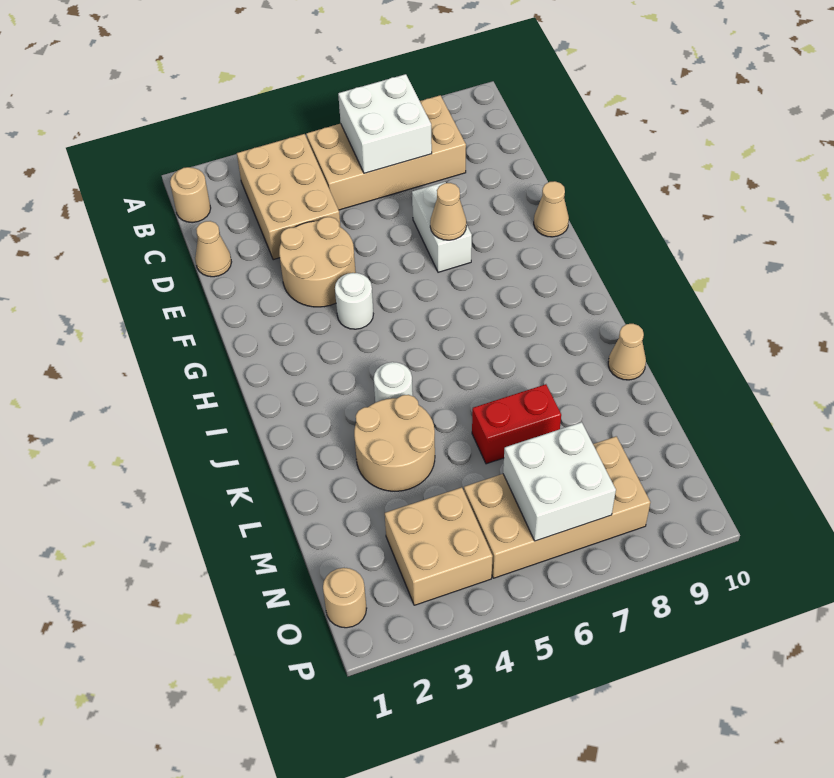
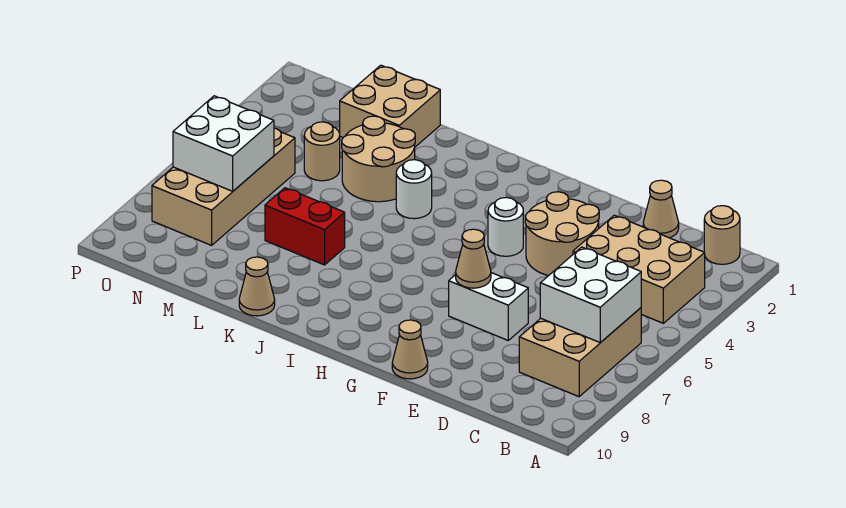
tan brick B5:C8 level 1 -> tan brick B6:C8 level 1
red brick L6:L7 level 1 -> red brick K7:L7 level 1
tan brick N3:O4 level 1 -> tan brick L1:M2 level 1
tan round brick O1 level 1 -> tan round brick M4 level 1

